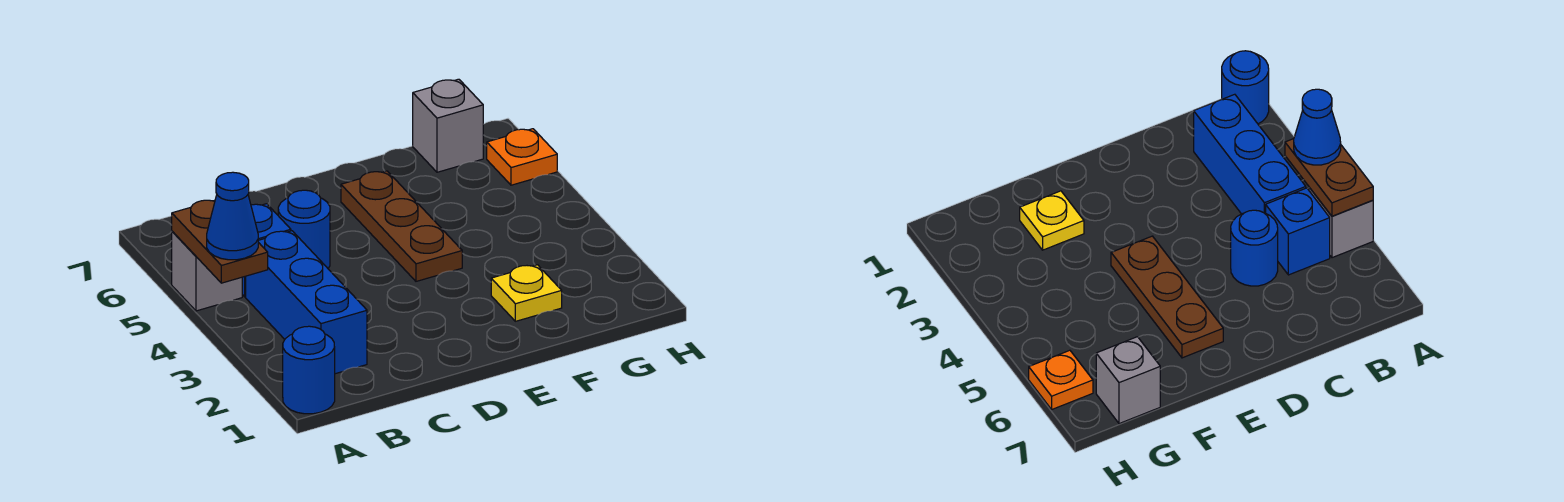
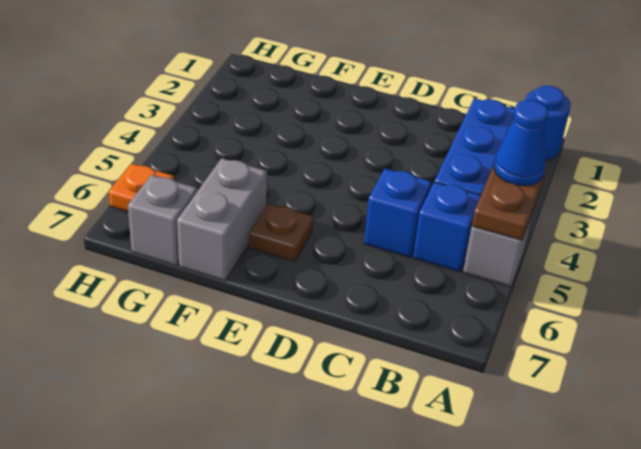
blue round brick C5 level 1 -> blue brick C5 level 1
brown plate E4:E6 level 1 -> brown plate E6 level 1
yellow plate F2 level 1 -> none
none -> grey brick F6:F7 level 1

